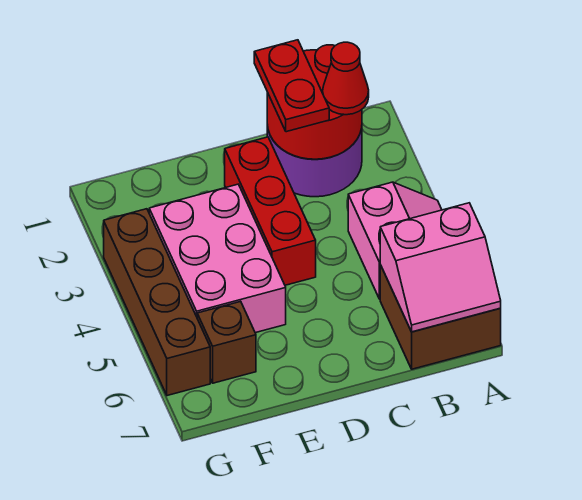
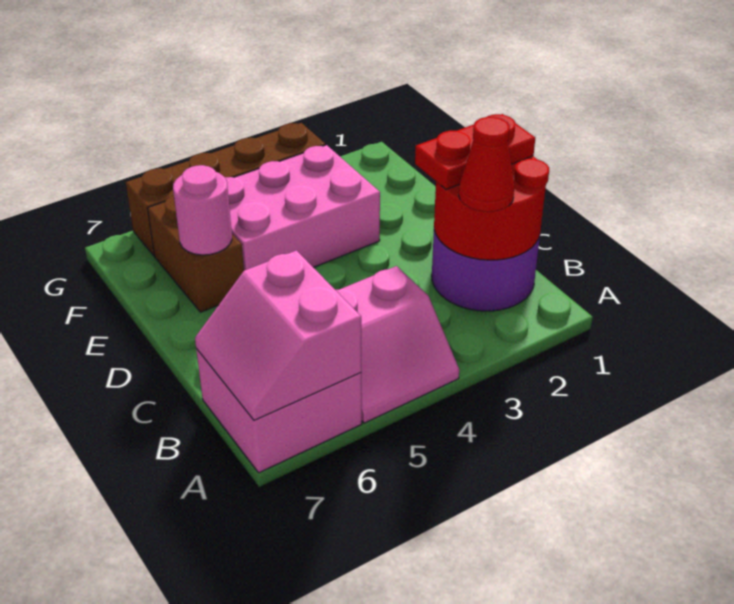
brown brick A6:B7 level 1 -> pink brick A6:B7 level 1
red brick D2:D4 level 1 -> none
none -> pink round brick E6 level 2
brown brick F6 level 1 -> brown brick E6:F6 level 1

